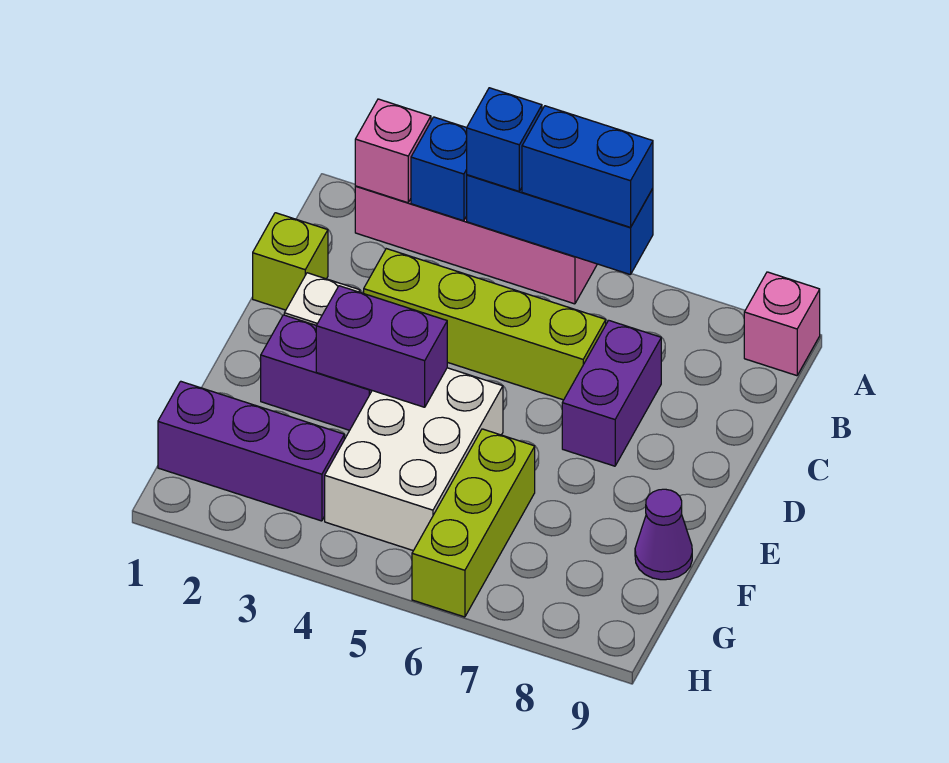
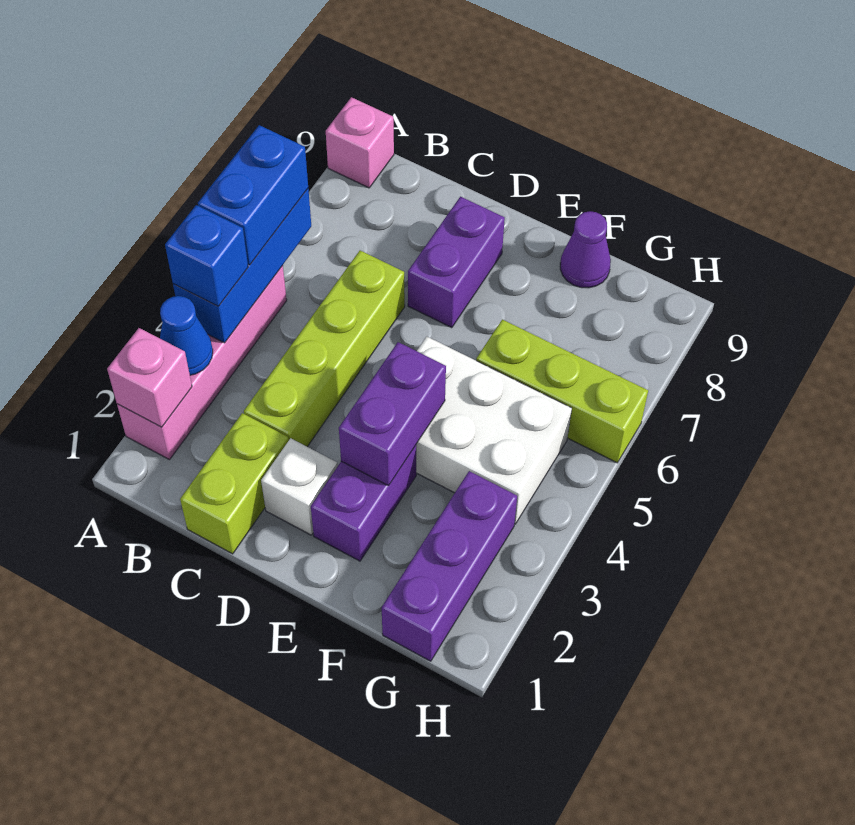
blue brick A3 level 2 -> blue cone A3 level 2
lime brick C1 level 1 -> lime brick C1:C2 level 1
purple brick C7:D7 level 1 -> purple brick D7:D8 level 1

